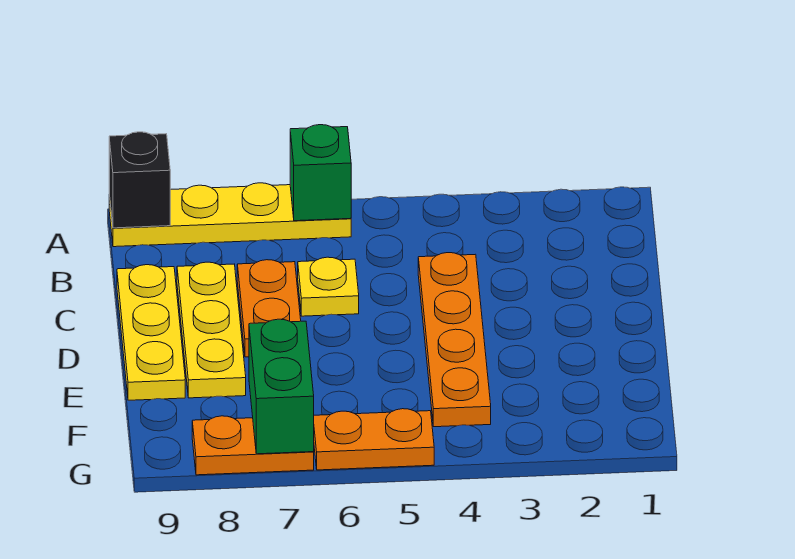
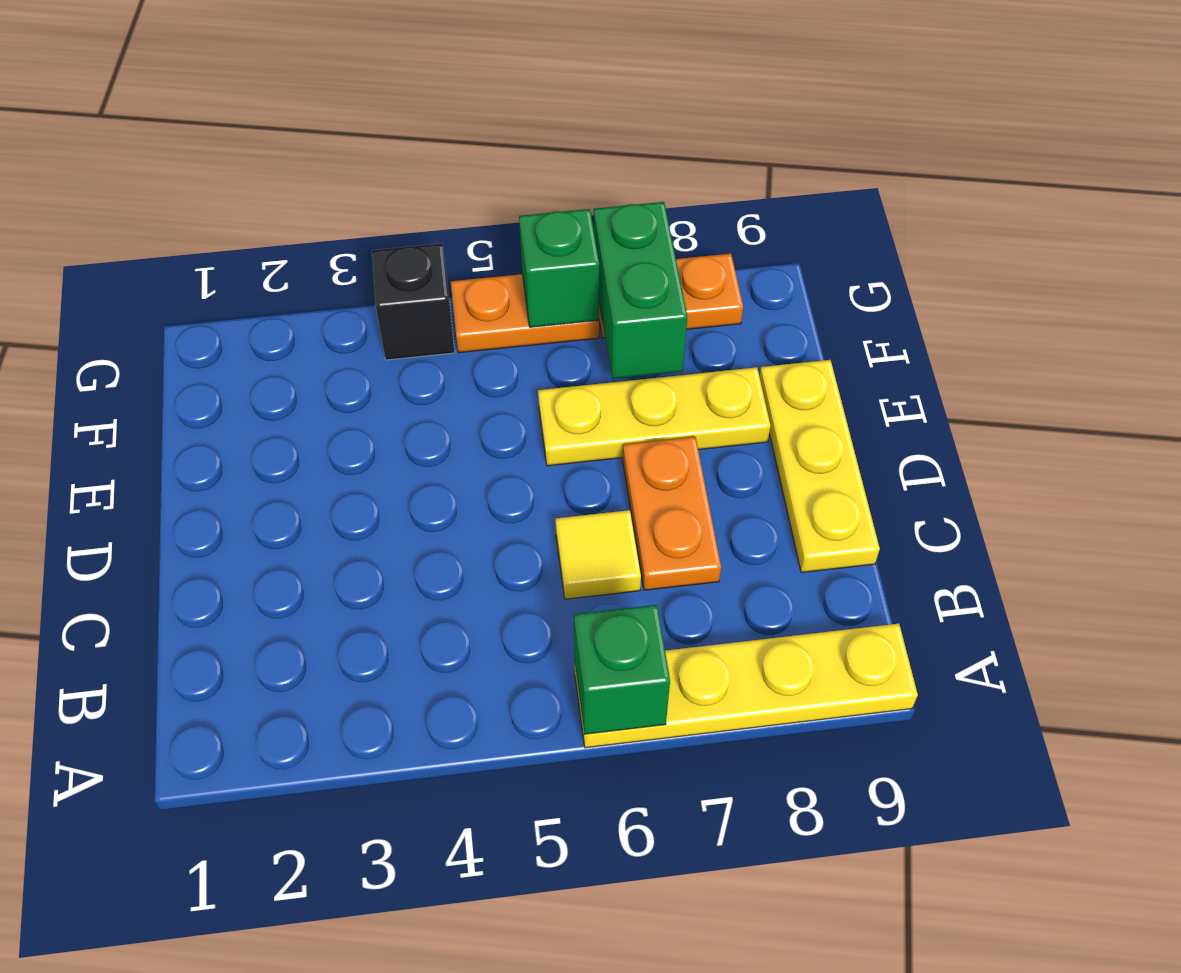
black brick A9 level 2 -> black brick G4 level 1
orange plate C4:F4 level 1 -> none
yellow plate C6 level 1 -> yellow tile C6 level 1
yellow plate C8:E8 level 1 -> yellow plate E6:E8 level 1
none -> green brick G6 level 2

